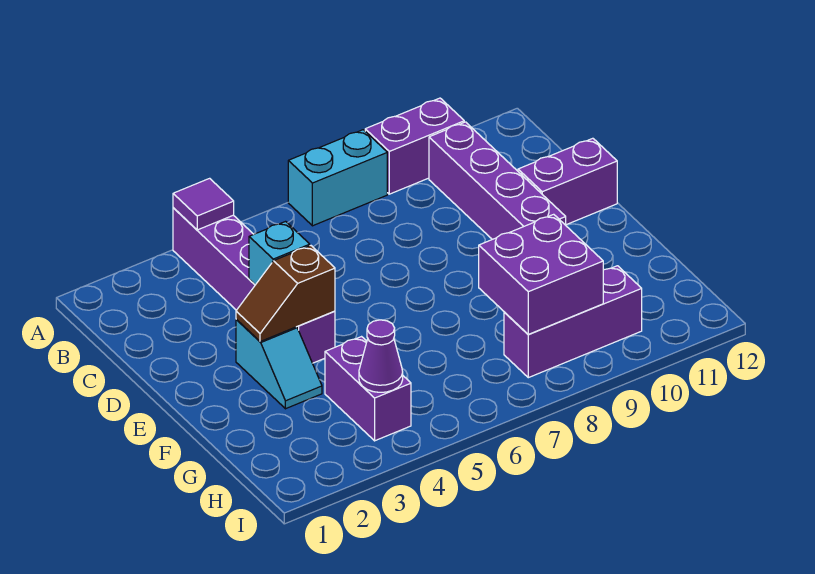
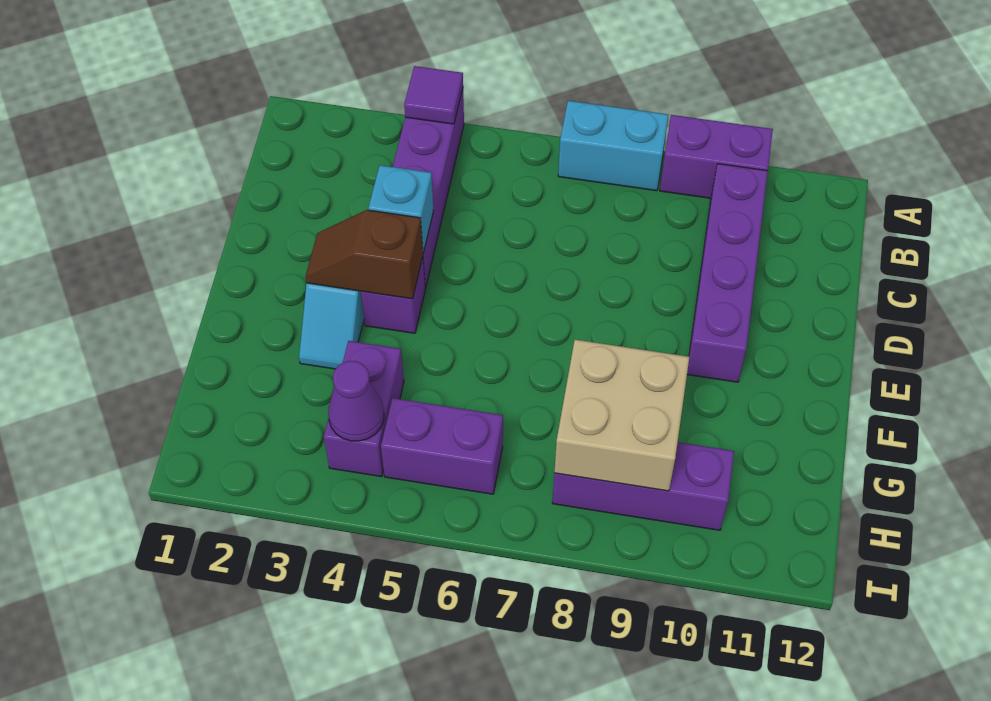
purple brick D11:D12 level 1 -> purple brick H5:H6 level 1
purple brick G8:H9 level 2 -> tan brick G8:H9 level 2

